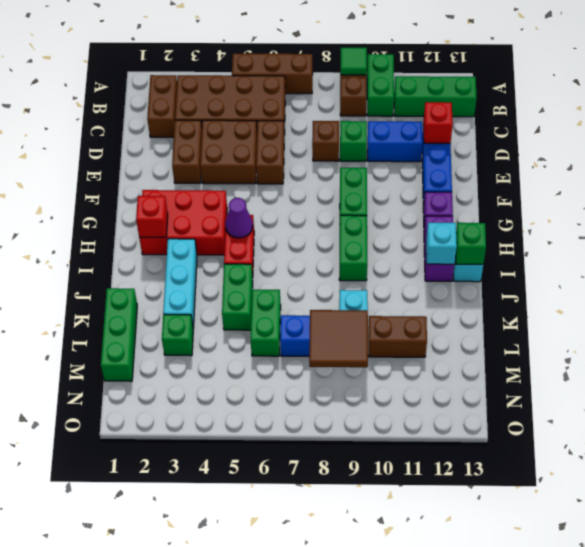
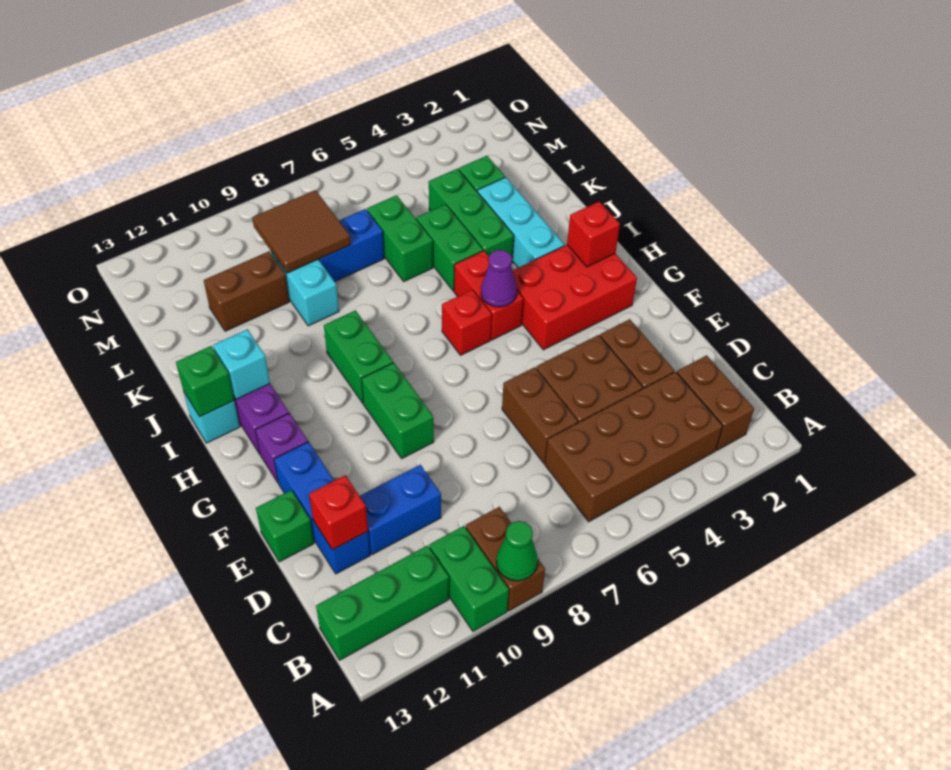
brown brick A5:A7 level 1 -> none
green tile A9 level 2 -> green cone A9 level 2
brown brick D8 level 1 -> none
green brick D9 level 1 -> green brick E13 level 1
none -> red brick H6 level 1
green brick K1:M1 level 1 -> green brick J4:L4 level 1

